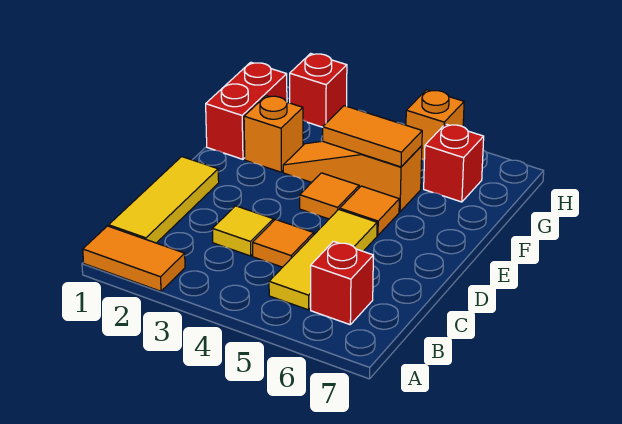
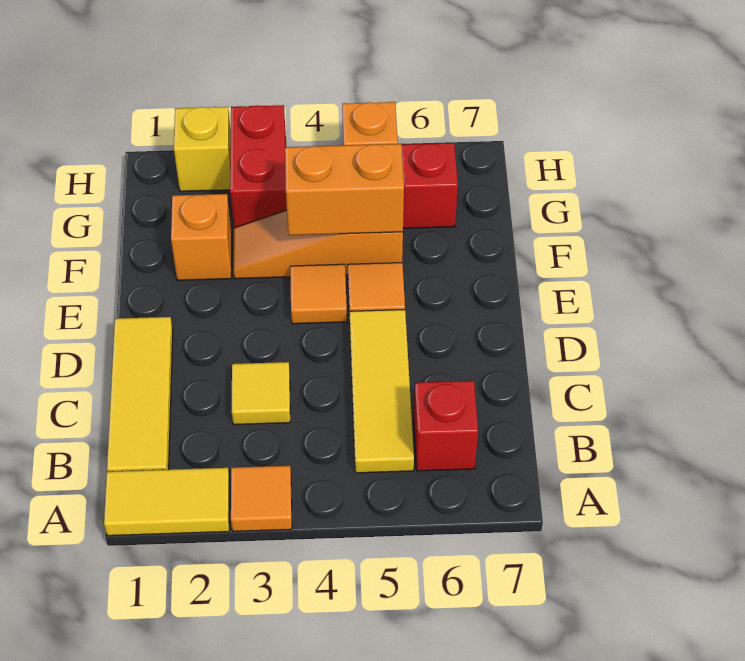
orange tile A1:A2 level 1 -> yellow tile A1:A2 level 1
orange tile C4 level 1 -> orange tile A3 level 1
red brick F1:G1 level 1 -> red brick G3:H3 level 1
orange tile F4:F5 level 2 -> orange brick F4:F5 level 2
red brick H2 level 1 -> yellow brick H2 level 1

